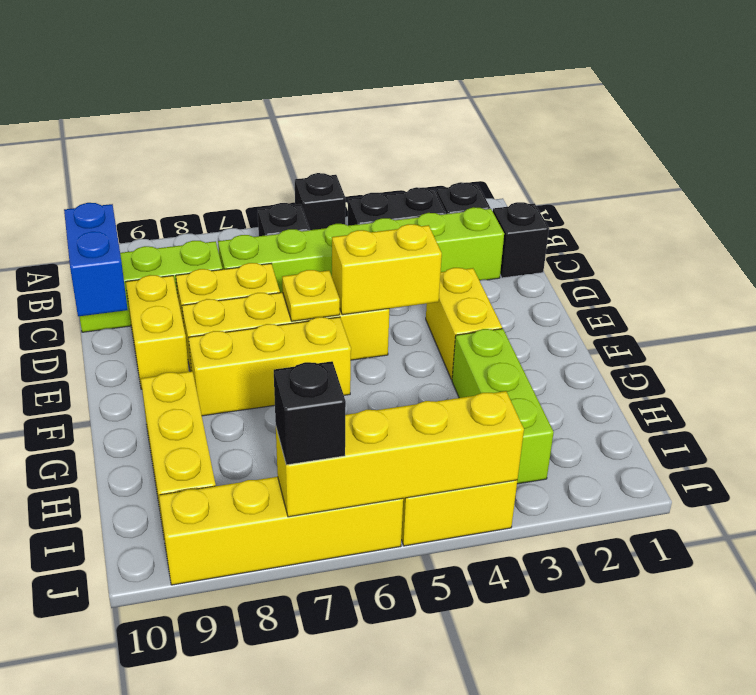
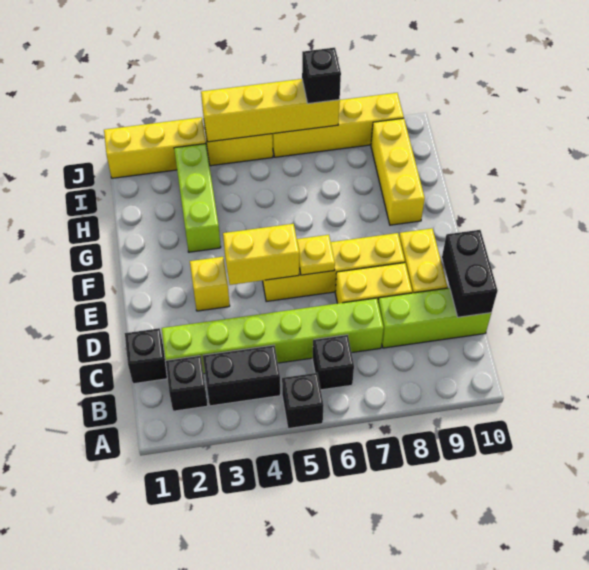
blue brick C10:D10 level 2 -> black brick C10:D10 level 2
yellow brick E3:F3 level 1 -> yellow brick E3 level 1
yellow brick F6:F8 level 1 -> yellow brick J1:J3 level 1

